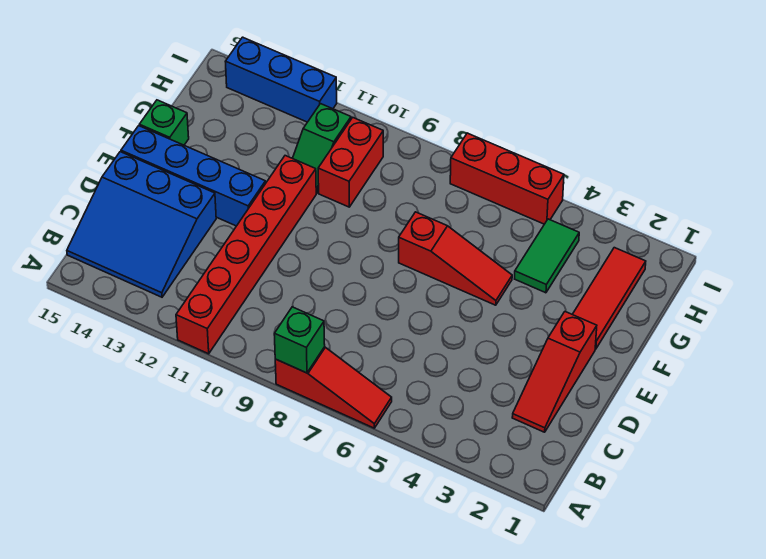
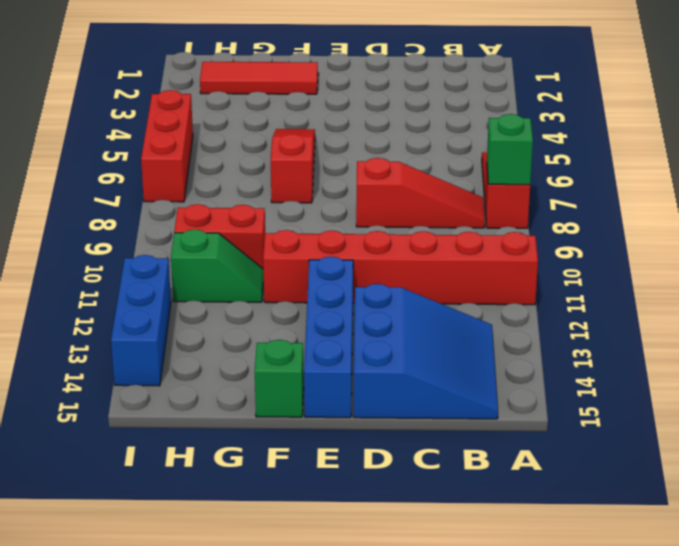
red slope C2:E2 level 1 top E -> red slope B8:D8 level 1 top D
green tile G4:H4 level 1 -> none

